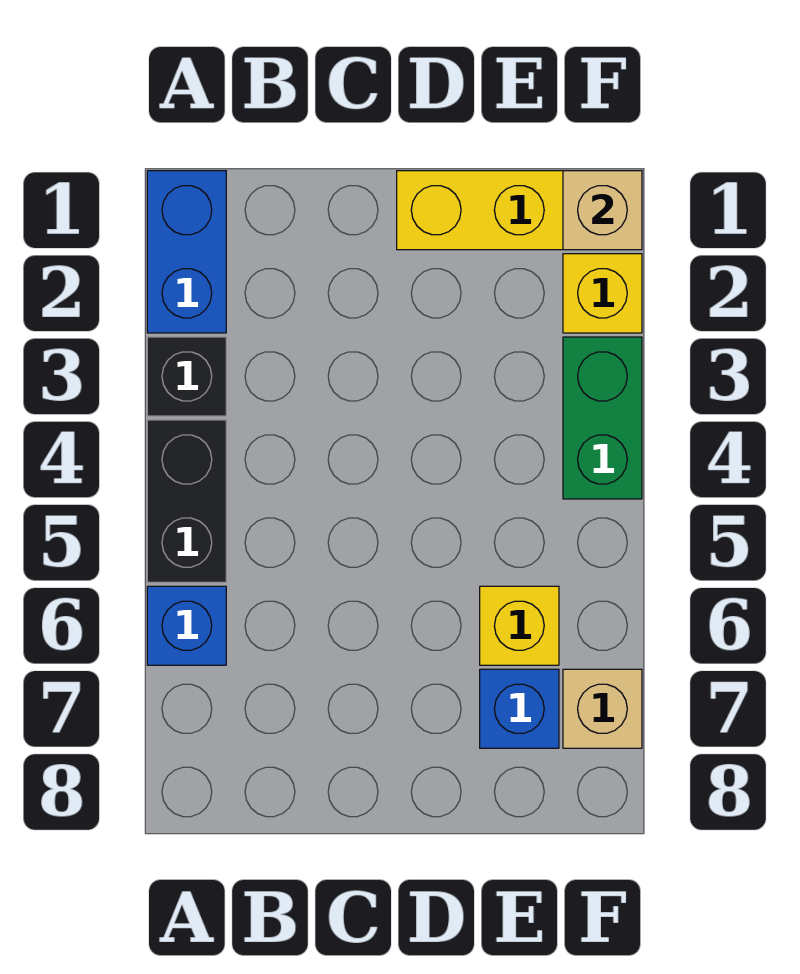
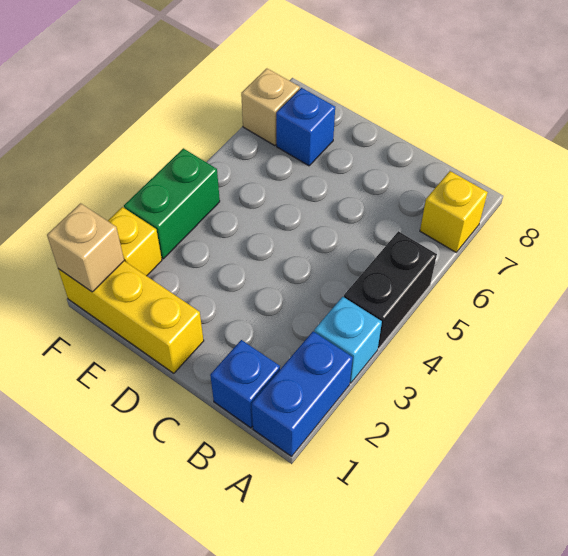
black brick A3 level 1 -> cyan brick A3 level 1
blue brick A6 level 1 -> blue brick B1 level 1
yellow brick E6 level 1 -> yellow brick A7 level 1

